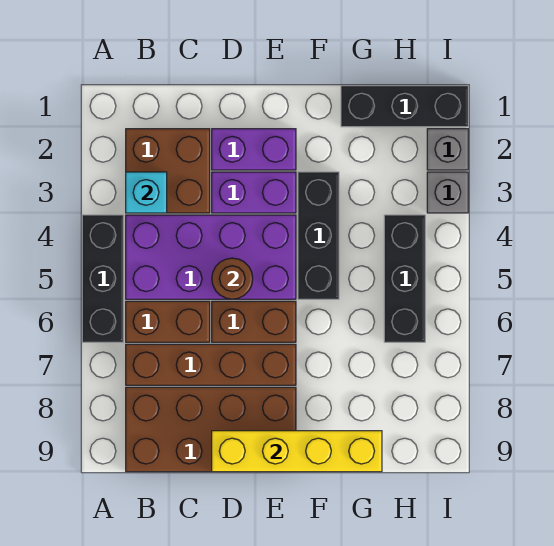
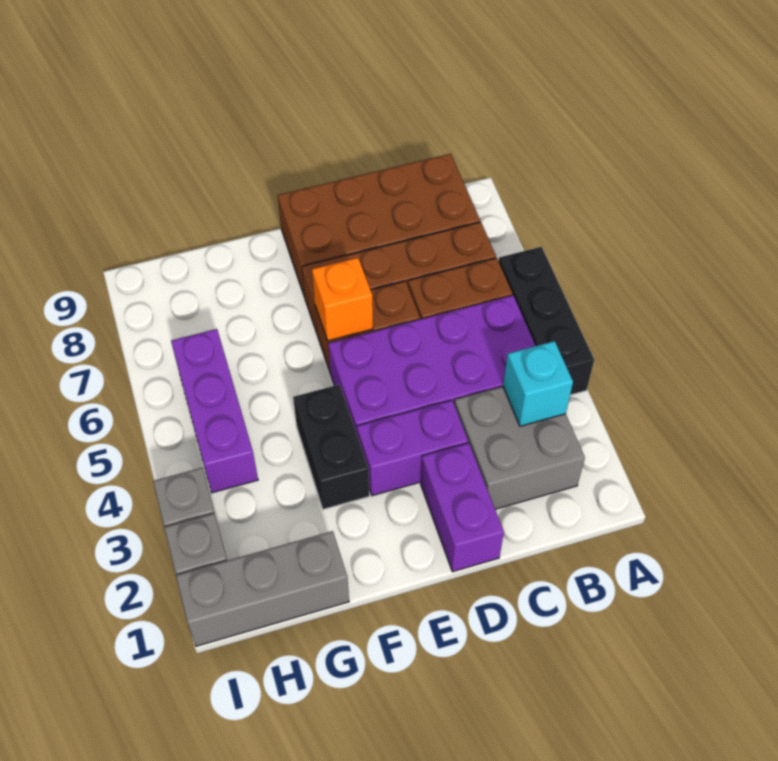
brown brick B2:C3 level 1 -> grey brick B2:C3 level 1
purple brick D2:E2 level 1 -> purple brick D1:D2 level 1
brown round brick D5 level 2 -> none
yellow brick D9:G9 level 2 -> none
none -> orange brick E6 level 2
black brick F3:F5 level 1 -> black brick F3:F4 level 1
black brick G1:I1 level 1 -> grey brick G1:I1 level 1
black brick H4:H6 level 1 -> purple brick H4:H6 level 1

